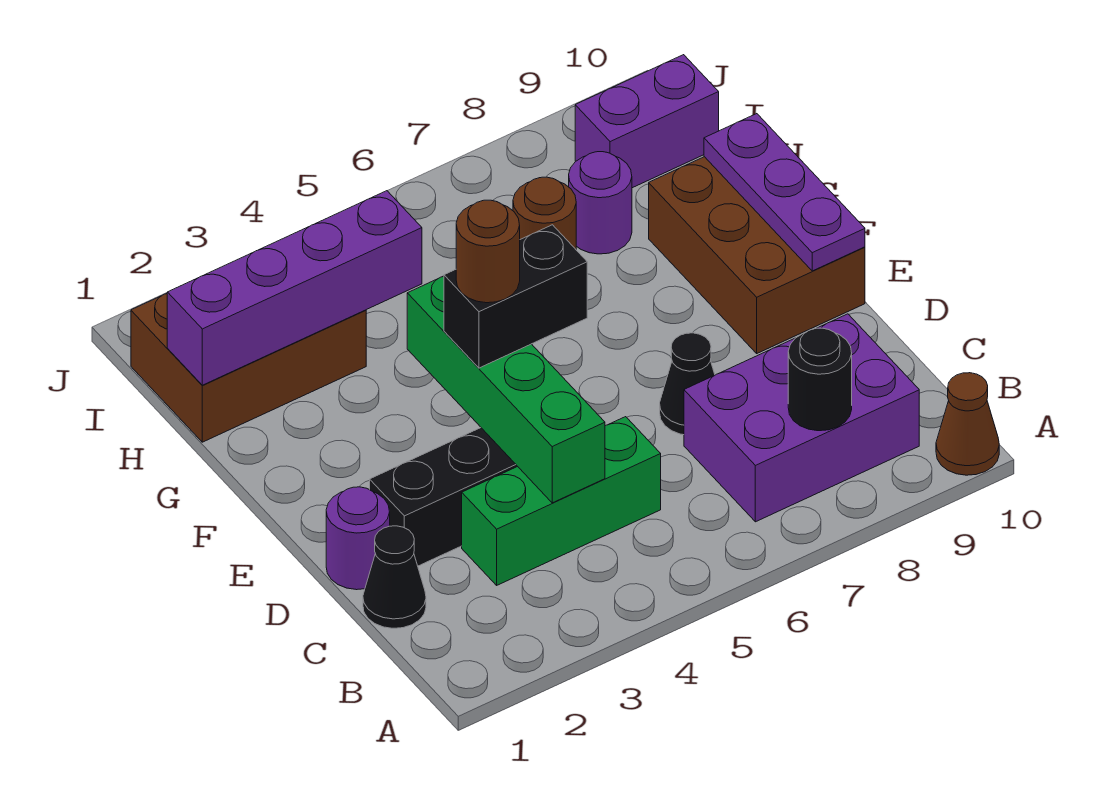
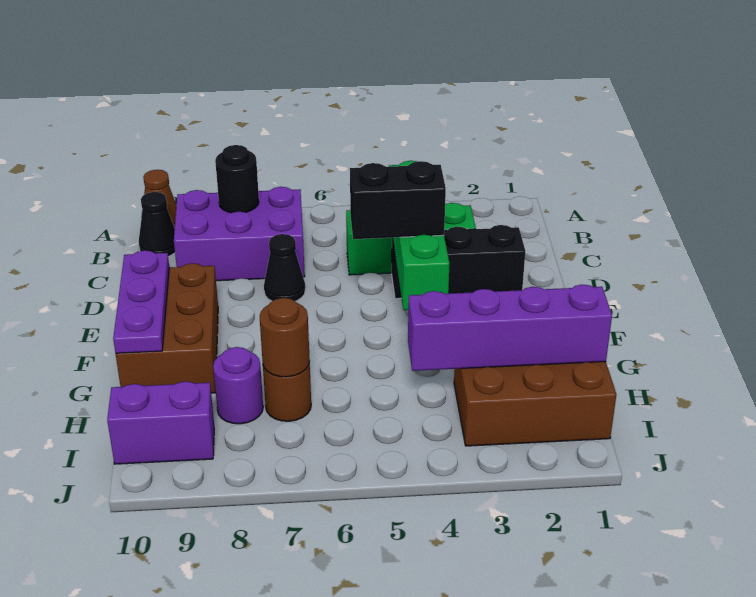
black cone C1 level 1 -> black cone B10 level 1
purple round brick D1 level 1 -> none
brown round brick E4 level 4 -> brown round brick H7 level 2

